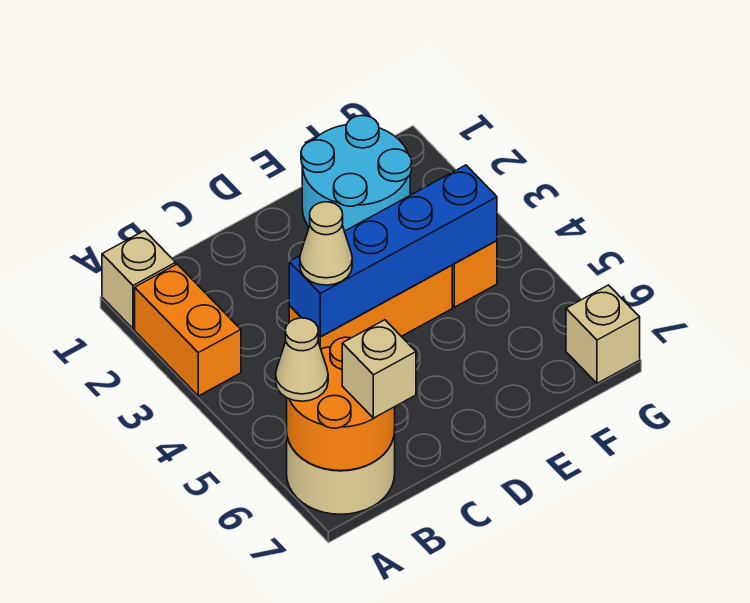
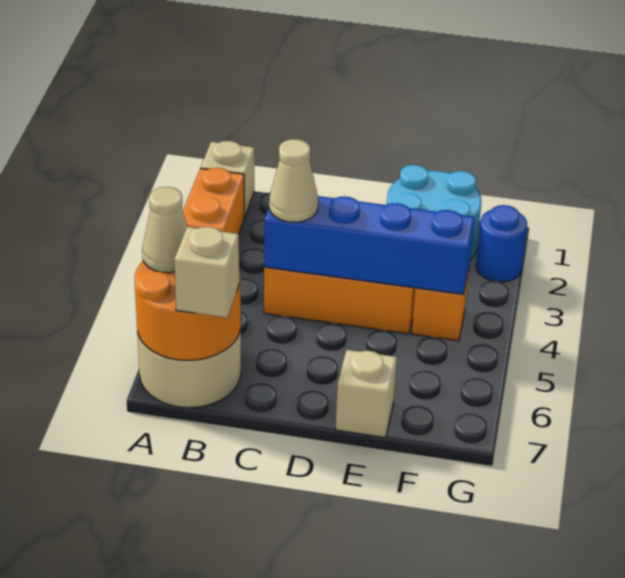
none -> blue round brick G2 level 1
tan brick G7 level 1 -> tan brick E7 level 1

